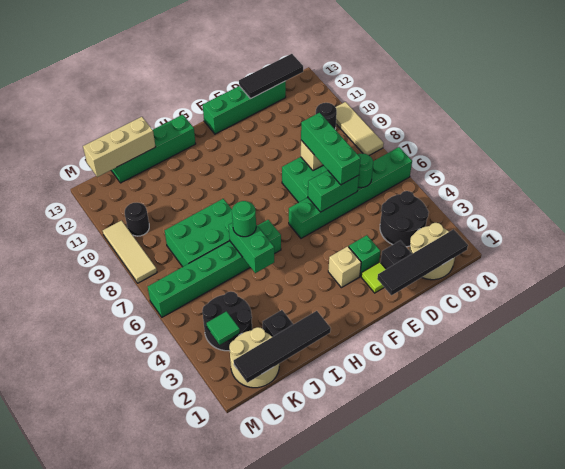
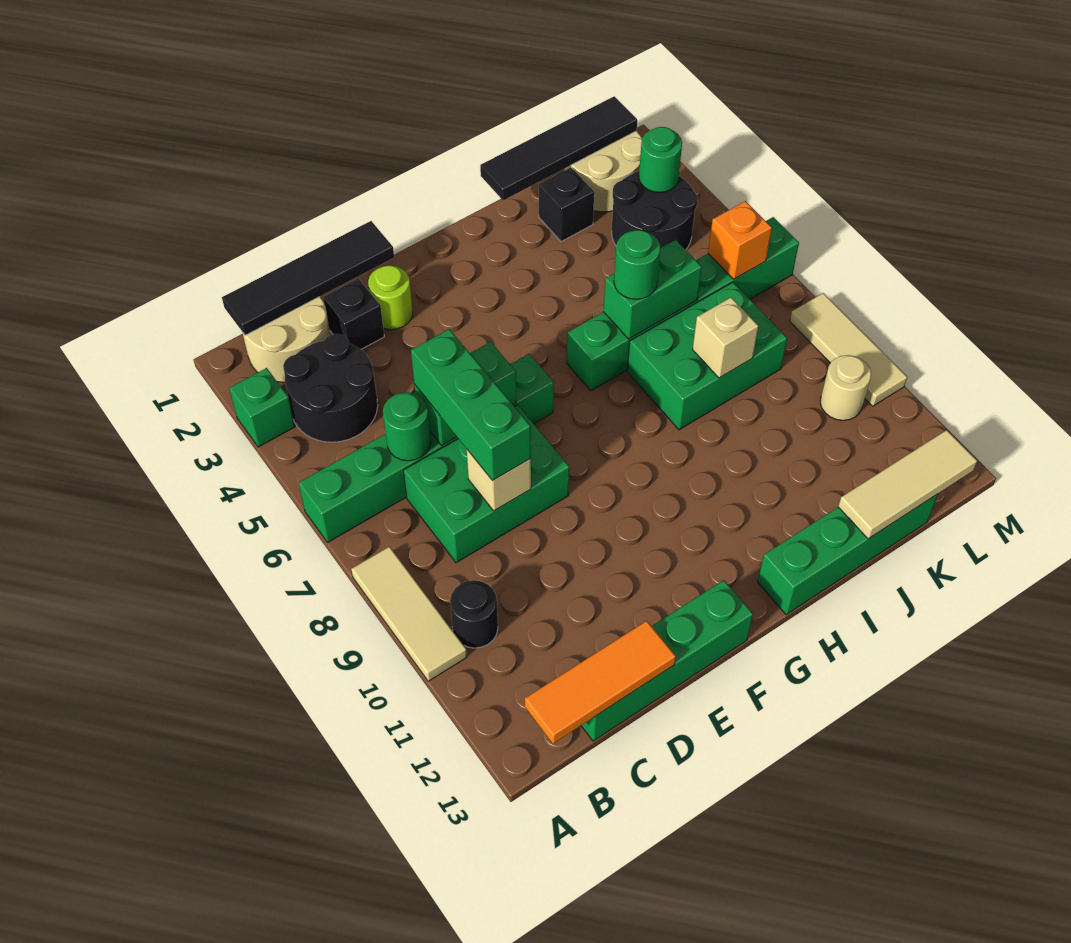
black tile B13:D13 level 2 -> orange tile B13:D13 level 2
lime tile E2 level 1 -> lime round brick E2 level 1
green brick E3 level 1 -> green brick A3 level 1
tan brick F3 level 1 -> tan brick J8 level 2
green brick I5:I6 level 2 -> green brick I6:J6 level 2
tan brick J13:L13 level 2 -> tan tile J13:L13 level 2
green tile L3 level 2 -> green round brick L3 level 2
none -> orange brick L6 level 2
black round brick L10 level 1 -> tan round brick L10 level 1

